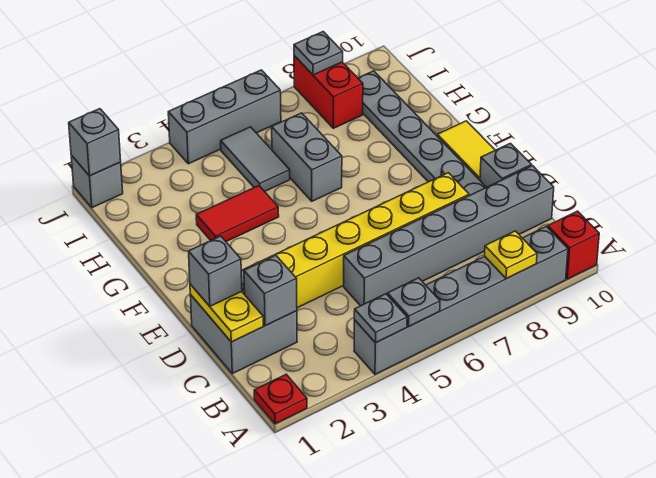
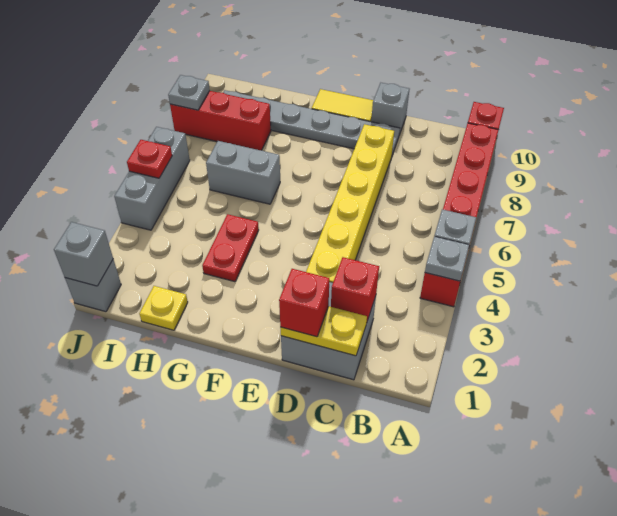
red plate A1 level 1 -> red plate J5 level 2
grey brick A4:A9 level 1 -> red brick A4:A9 level 1
yellow plate A8 level 2 -> yellow plate H1 level 1
grey brick C2 level 2 -> red brick C2 level 2
grey brick C5:C10 level 1 -> none
grey brick D1 level 3 -> red brick D1 level 3
red tile G3:G4 level 1 -> red plate G3:G4 level 1
grey tile H5:I5 level 1 -> none
red brick I8:J8 level 1 -> red brick H8:J8 level 1

